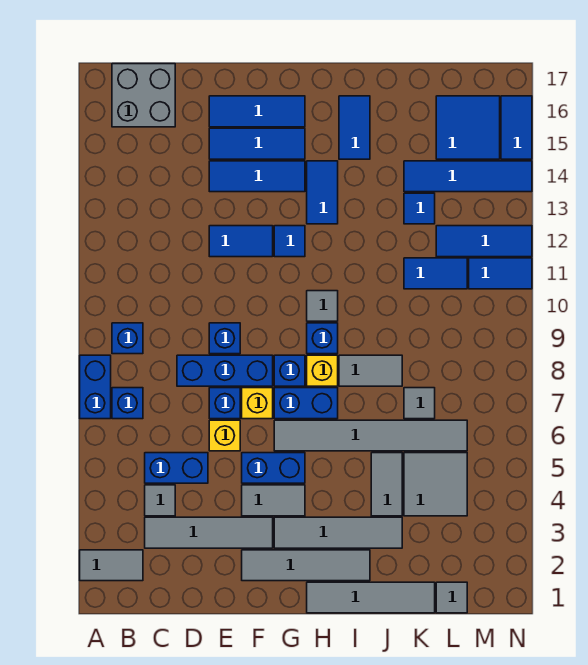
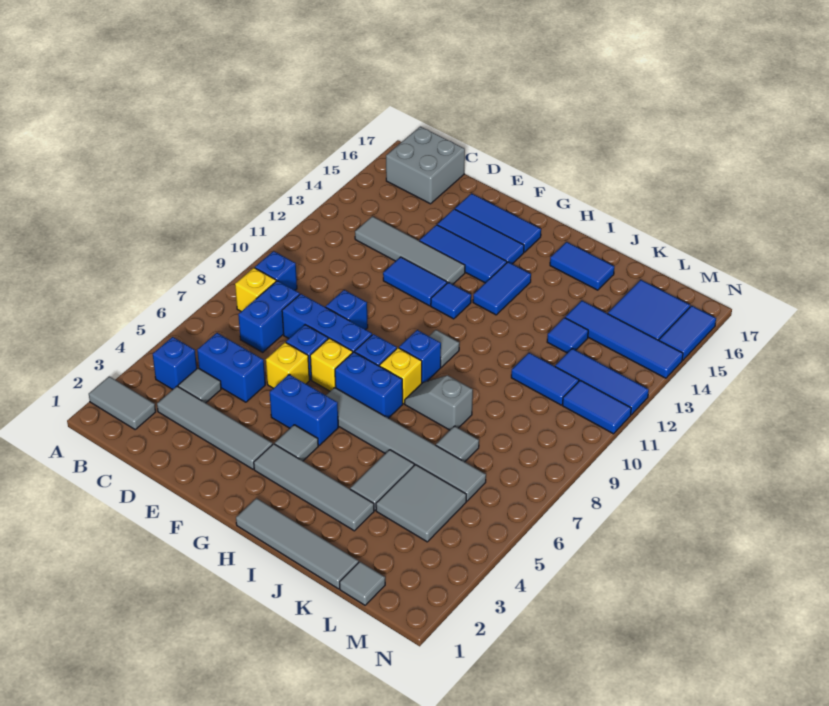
blue brick A7:A8 level 1 -> blue brick C7:C8 level 1
blue brick B7 level 1 -> blue brick B4 level 1
none -> yellow brick B8 level 1
grey tile F2:I2 level 1 -> grey tile C13:F13 level 1
grey tile F4:G4 level 1 -> grey tile G4 level 1
grey tile I8:J8 level 1 -> grey slope I8:J8 level 1 top J
blue tile I15:I16 level 1 -> blue tile I16:J16 level 1

